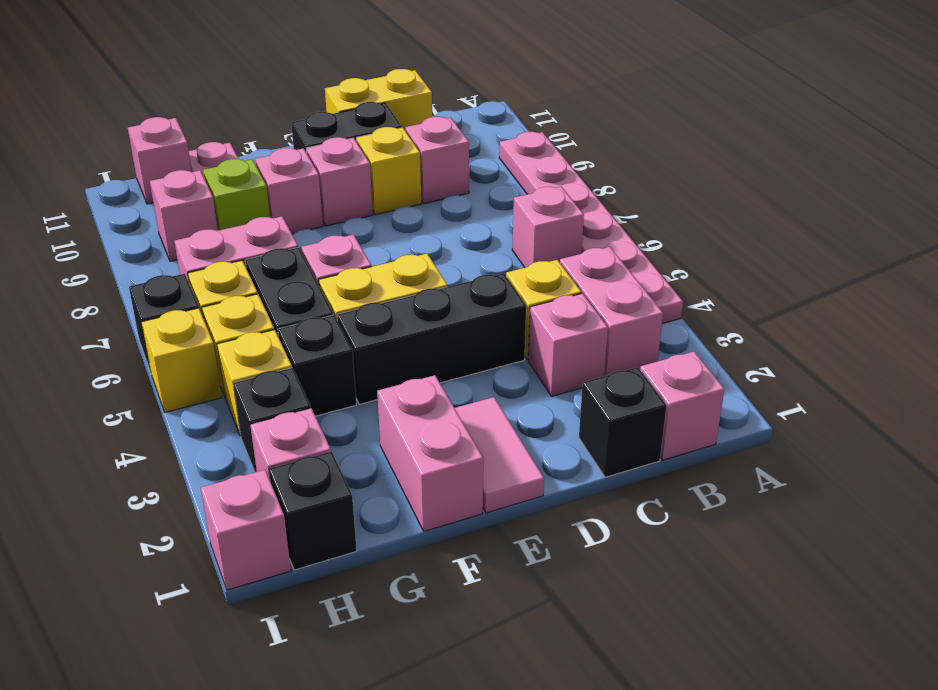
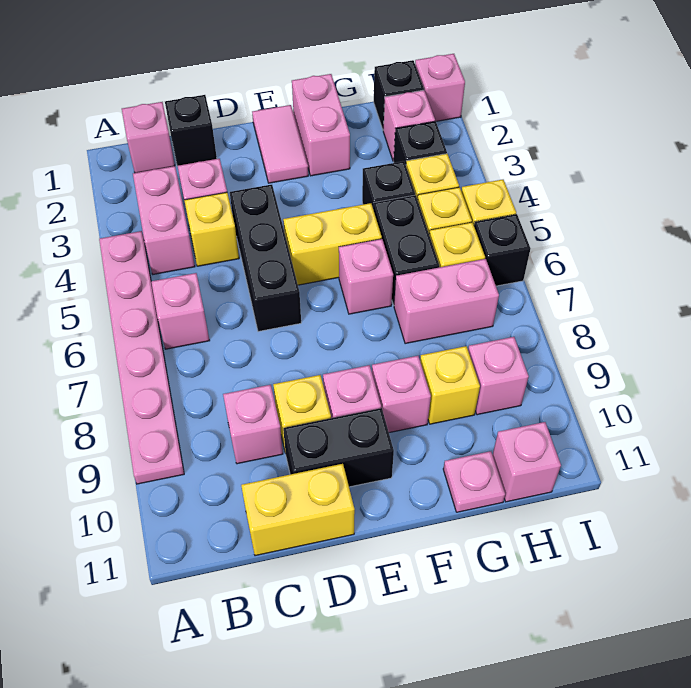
black brick D4:F4 level 1 -> black brick D4:D6 level 1
lime brick G9 level 1 -> yellow brick G9 level 1

